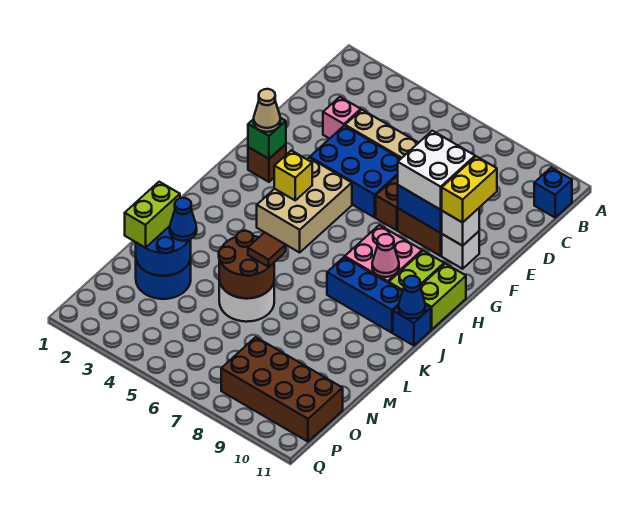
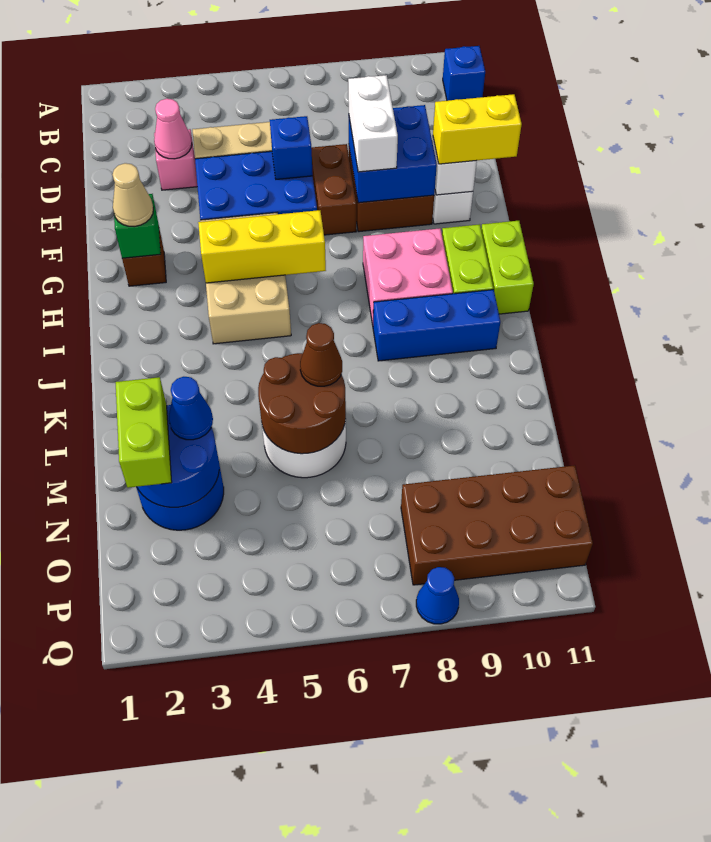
white brick E8:F9 level 3 -> white brick E8:F8 level 3
yellow brick E10:F10 level 3 -> yellow brick F10:F11 level 3
yellow brick H4 level 2 -> yellow brick H4:H6 level 2
pink cone I9 level 2 -> pink cone D3 level 2
blue brick J11 level 1 -> blue brick E6 level 2
blue cone J11 level 2 -> blue cone Q8 level 1
brown tile L6 level 3 -> brown cone L6 level 3

